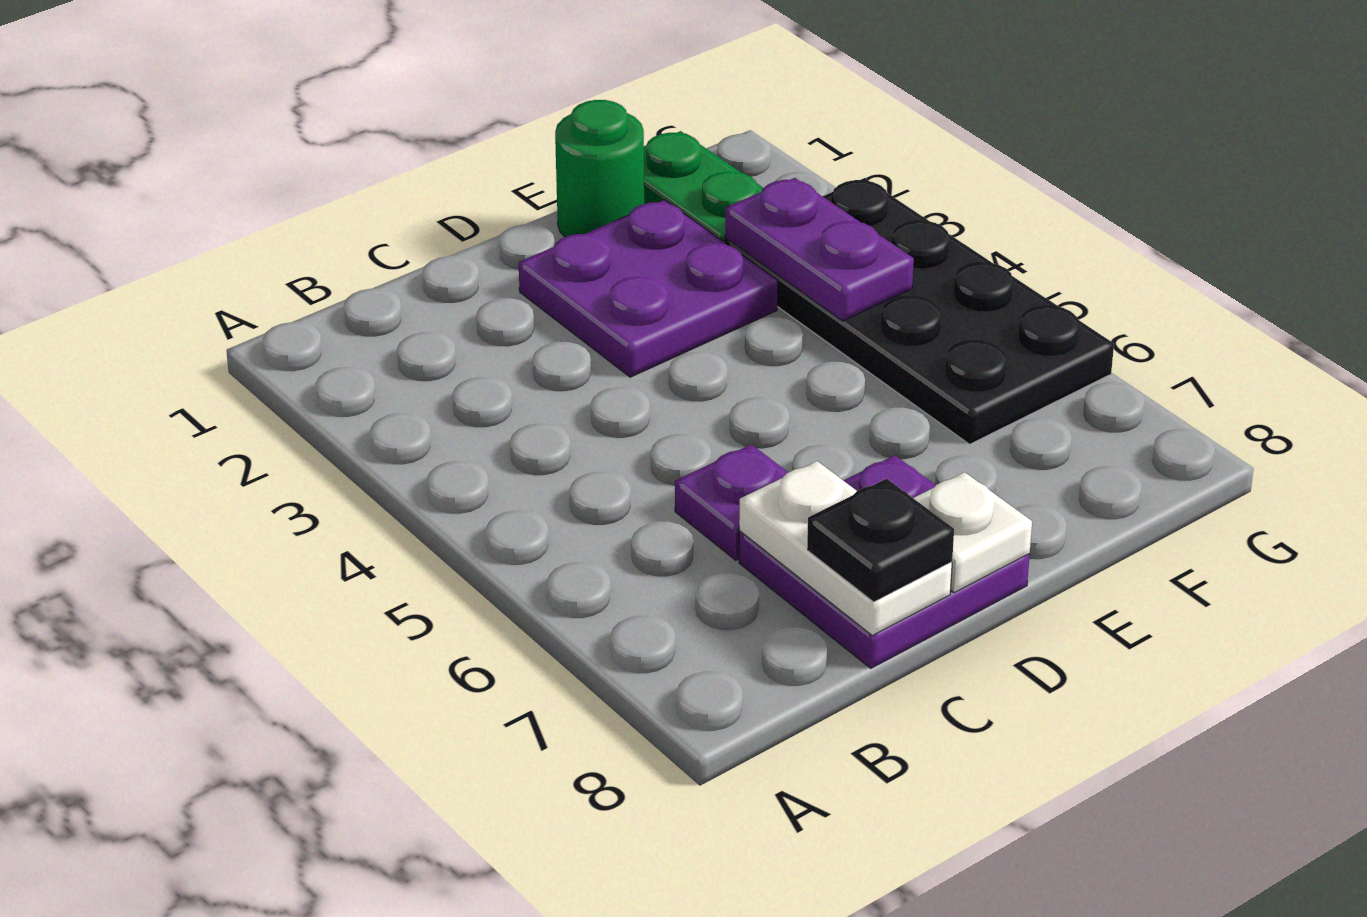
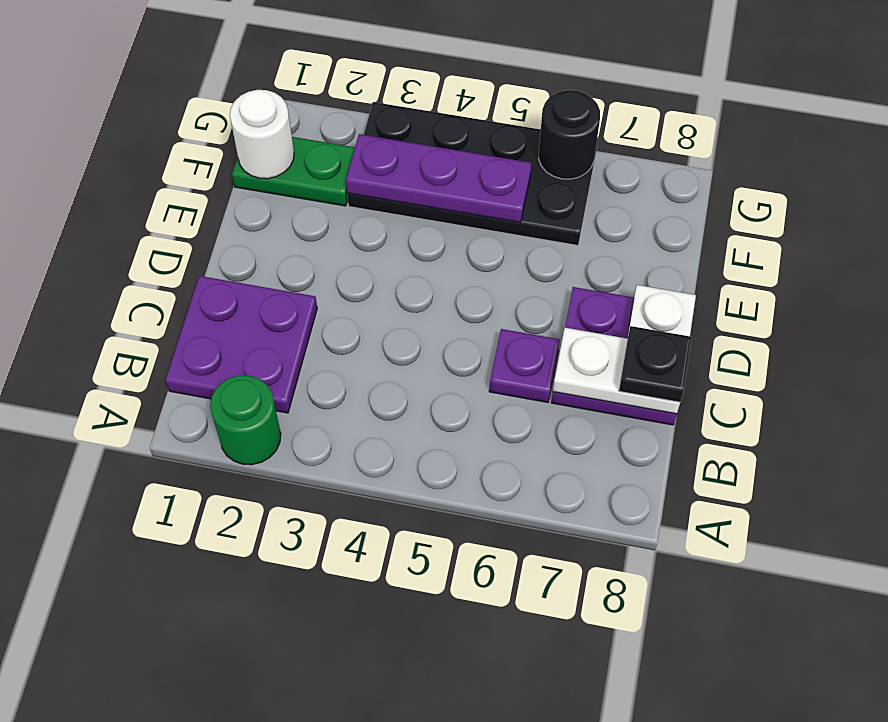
purple plate D2:E3 level 1 -> purple plate B1:C2 level 1
green round brick E1 level 1 -> green round brick A2 level 1
none -> white round brick F1 level 2
purple plate F3:F4 level 2 -> purple plate F3:F5 level 2
none -> black round brick G6 level 2

